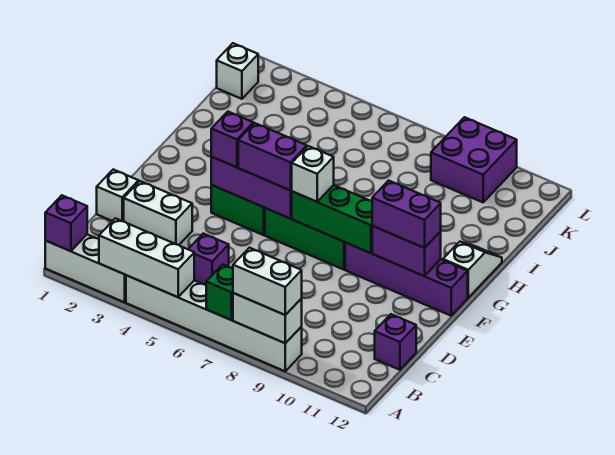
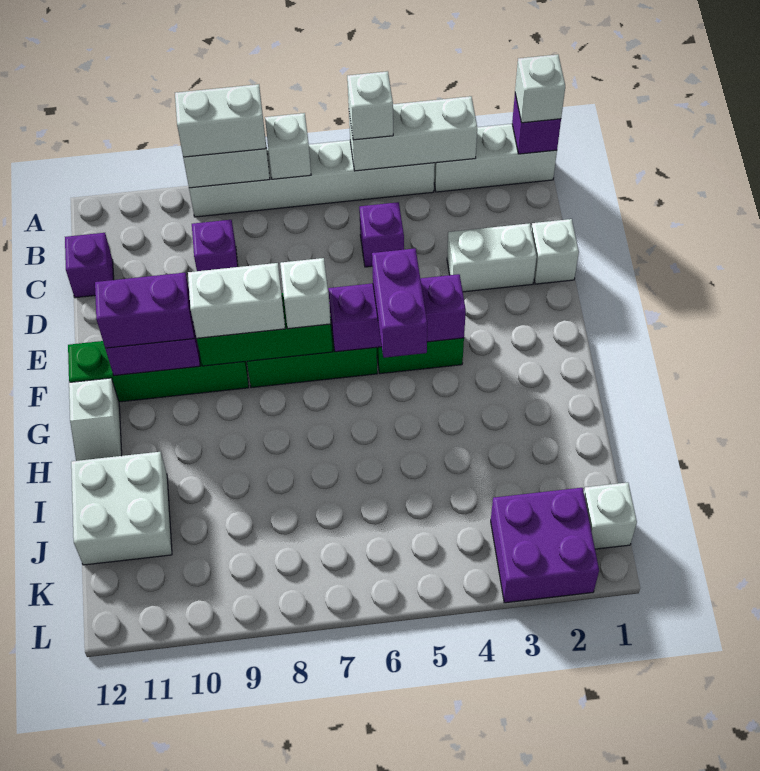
none -> white brick A1 level 3
none -> white brick A5 level 3
green brick A7 level 2 -> white brick A7 level 2
purple brick F4 level 3 -> purple brick C9 level 1
purple brick F5:F6 level 3 -> purple brick F5:G5 level 3
none -> white brick F8:F9 level 3
purple brick F9:F12 level 1 -> green brick F9:F12 level 1
none -> white brick I11:J12 level 1
purple brick K9:L10 level 1 -> purple brick K2:L3 level 1

